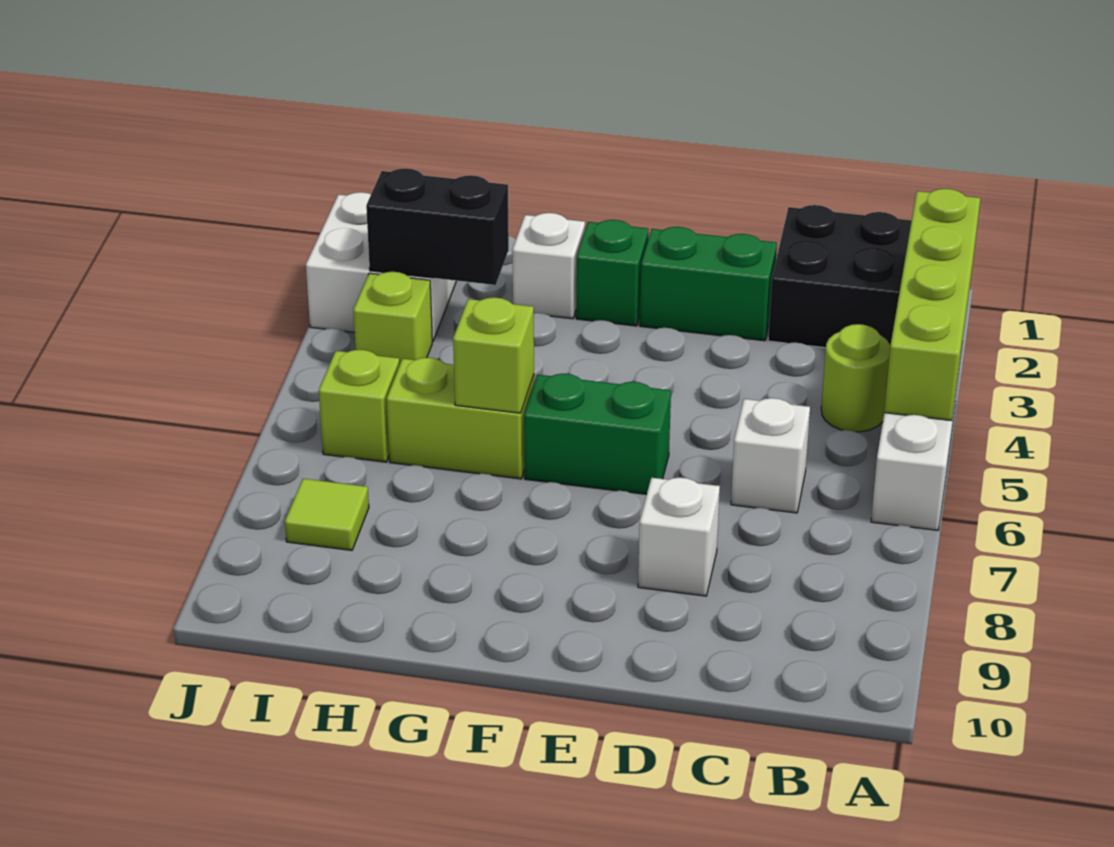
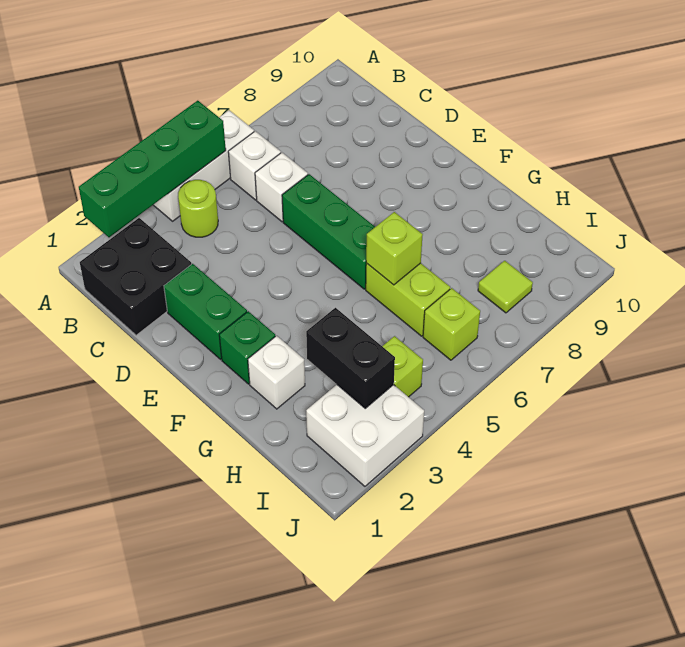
lime brick A2:A5 level 2 -> green brick A2:A5 level 2
white brick D8 level 1 -> white brick B6 level 1
green brick E6:F6 level 1 -> green brick D6:F6 level 1

